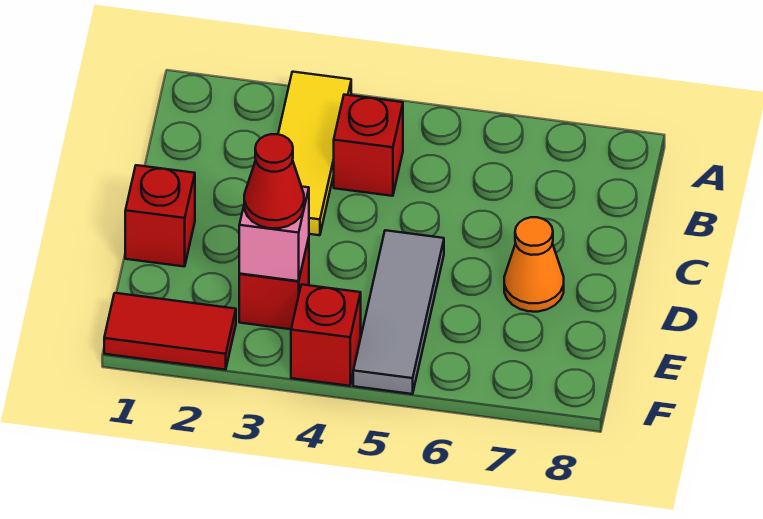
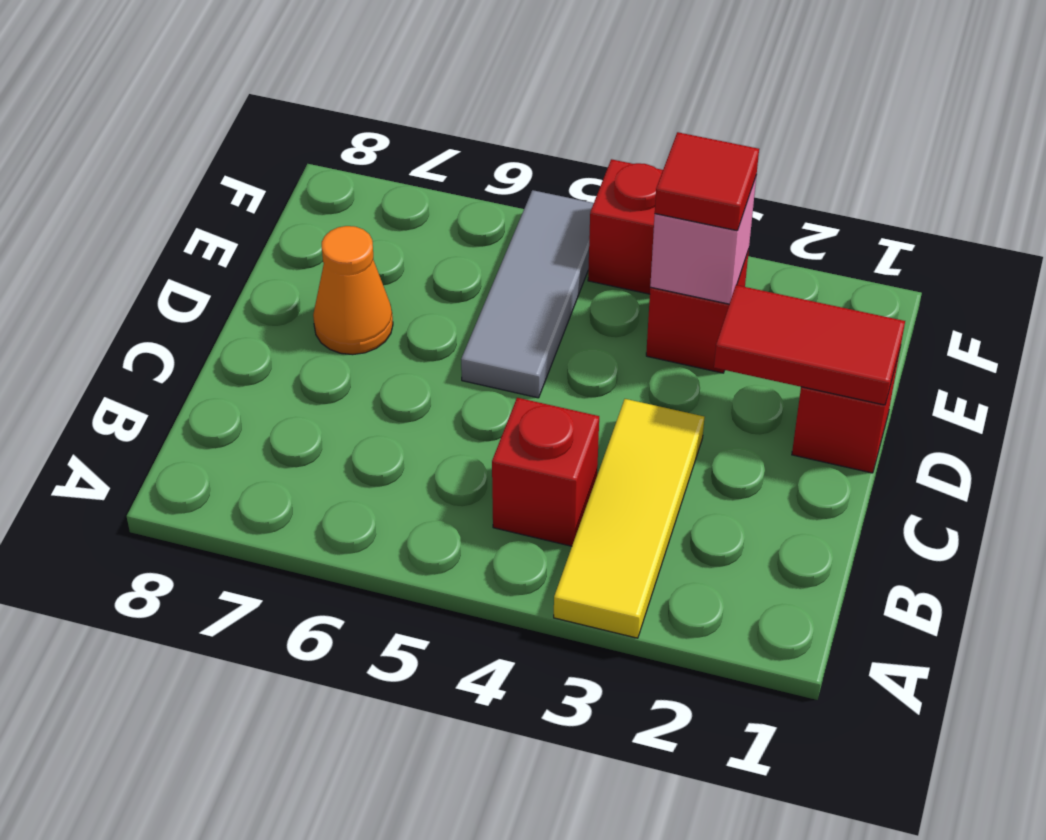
red cone E3 level 3 -> red tile E3 level 3
red tile F1:F2 level 1 -> red tile D1:D2 level 2

